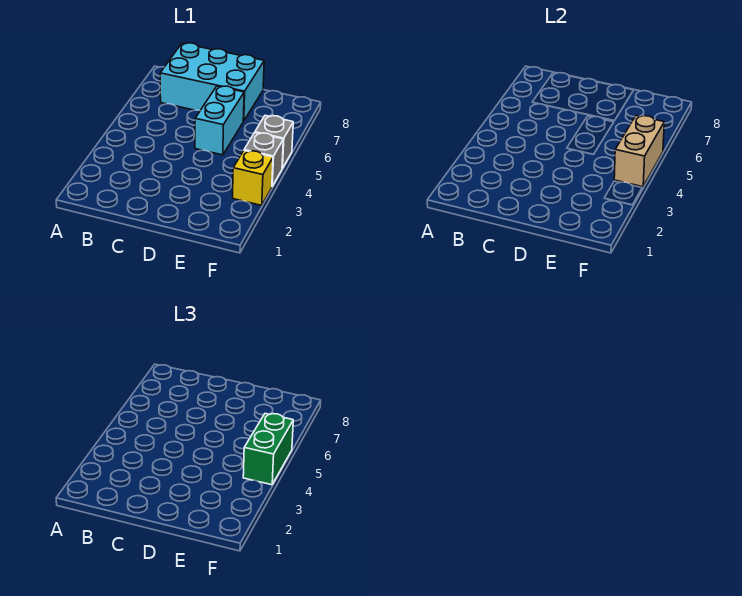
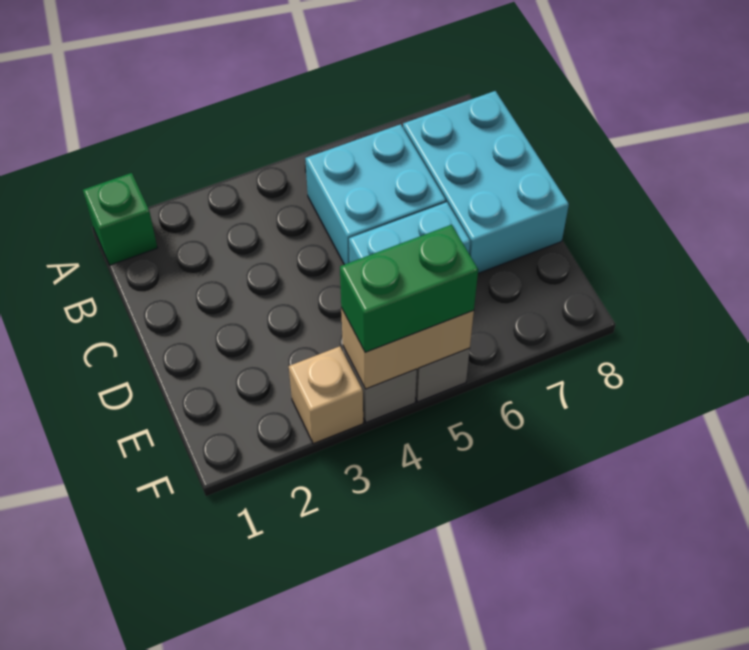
none -> green brick A1 level 1
none -> cyan brick B5:C6 level 1
yellow brick F3 level 1 -> tan brick F3 level 1

